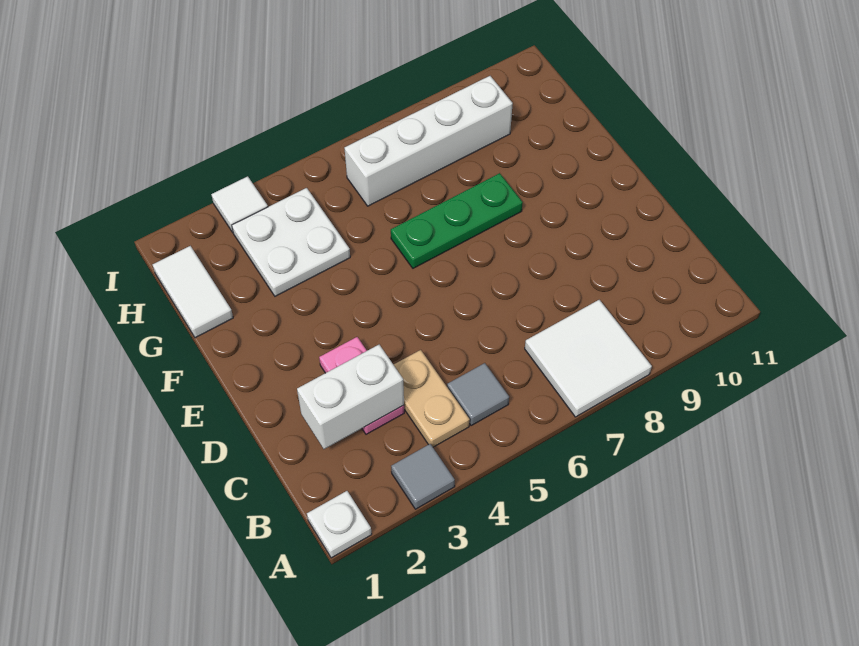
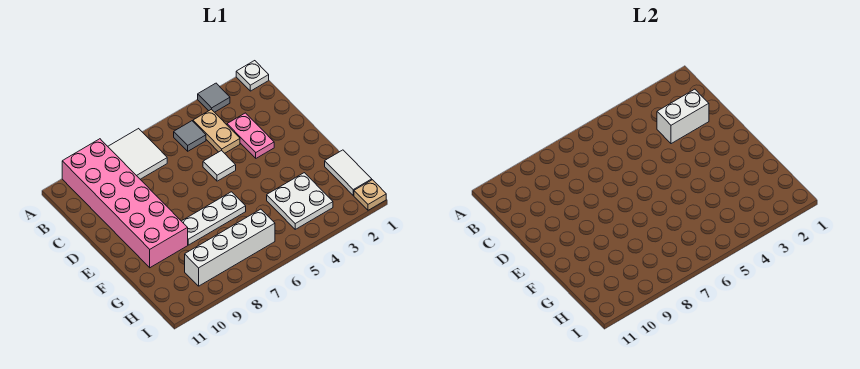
none -> pink brick A9:F10 level 1
green plate F6:F8 level 1 -> white plate F6:F8 level 1
none -> tan plate I1 level 1
white tile I3 level 1 -> white tile D5 level 1

